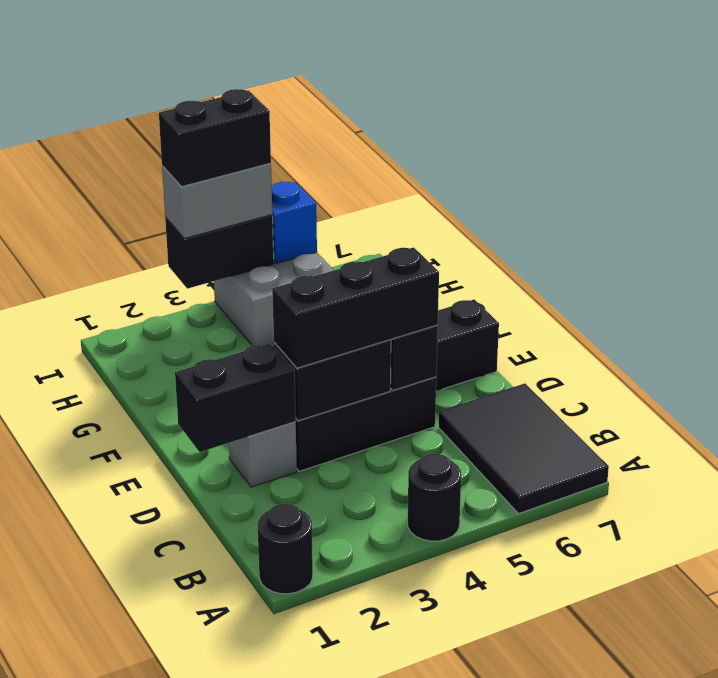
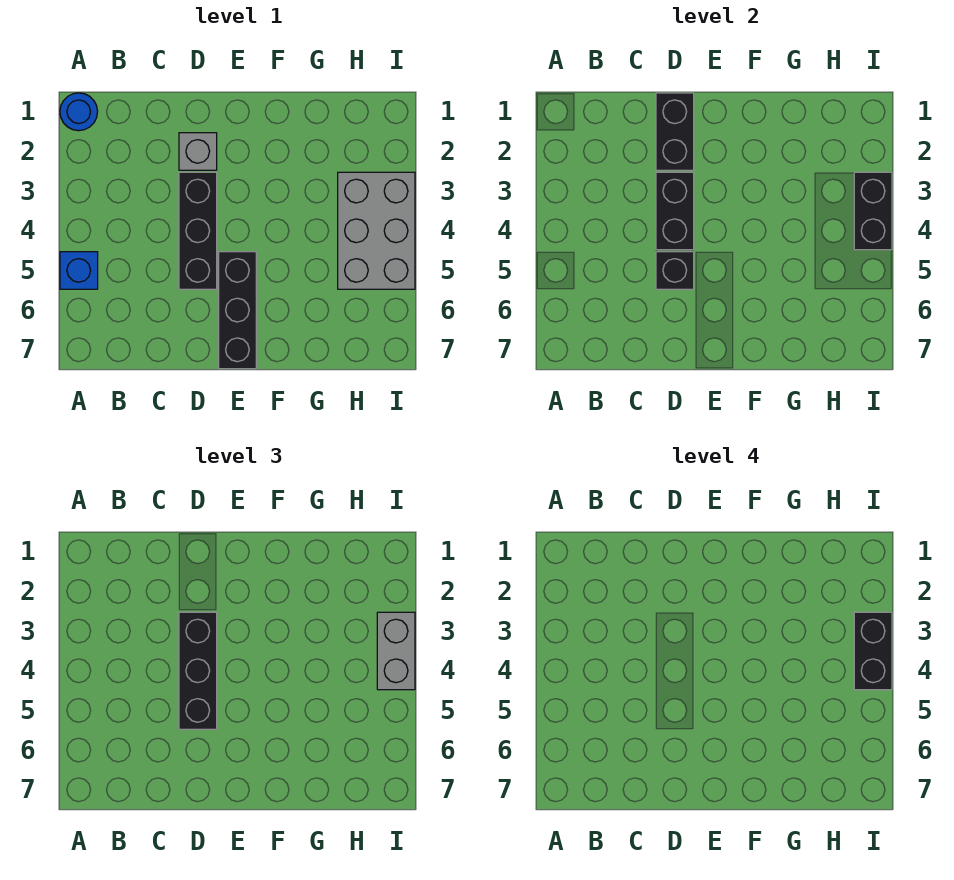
black round brick A1 level 1 -> blue round brick A1 level 1
black round brick A4 level 1 -> none
black tile A6:C7 level 1 -> none
grey brick H4:I5 level 1 -> grey brick H3:I5 level 1
blue brick I5 level 2 -> blue brick A5 level 1

